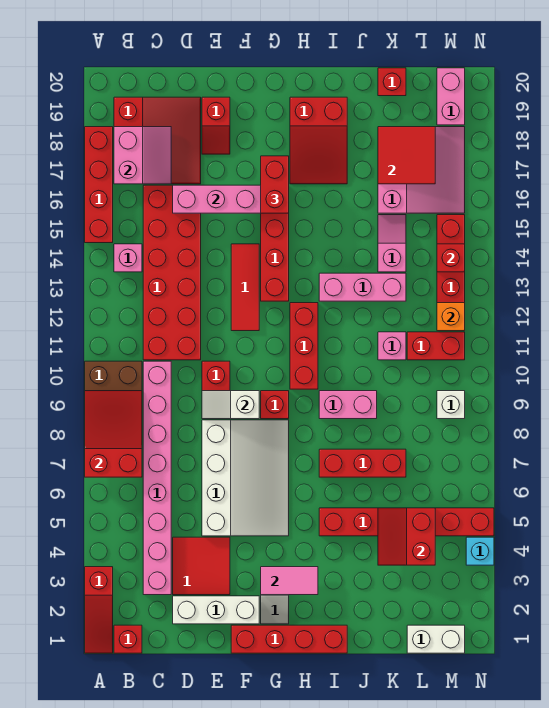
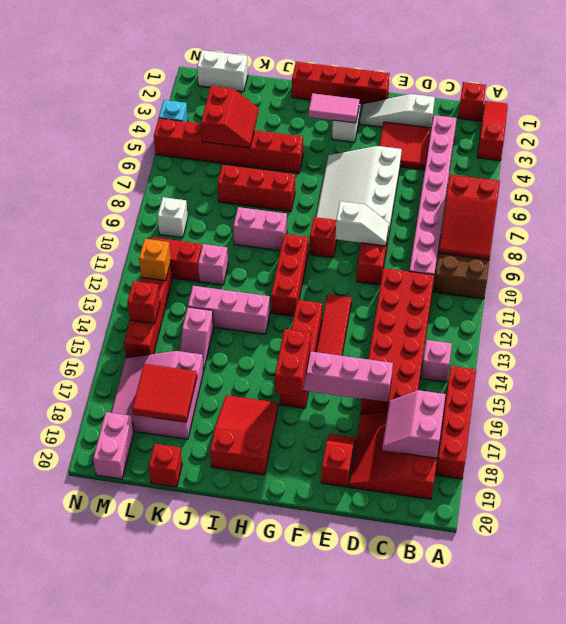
white brick D2:F2 level 1 -> white slope D2:F2 level 1 top D

